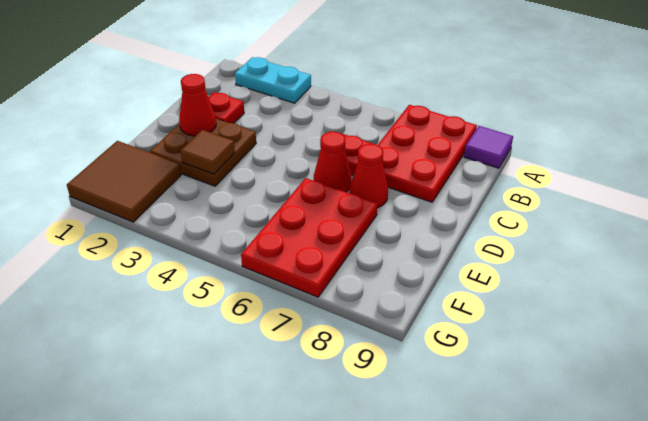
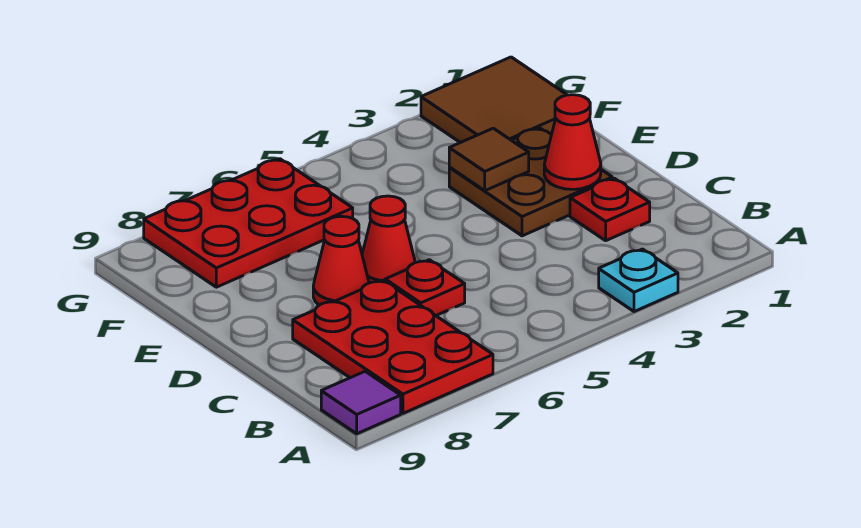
cyan plate A2:A3 level 1 -> cyan plate A3 level 1
red plate E6:G7 level 1 -> red plate F6:G8 level 1

